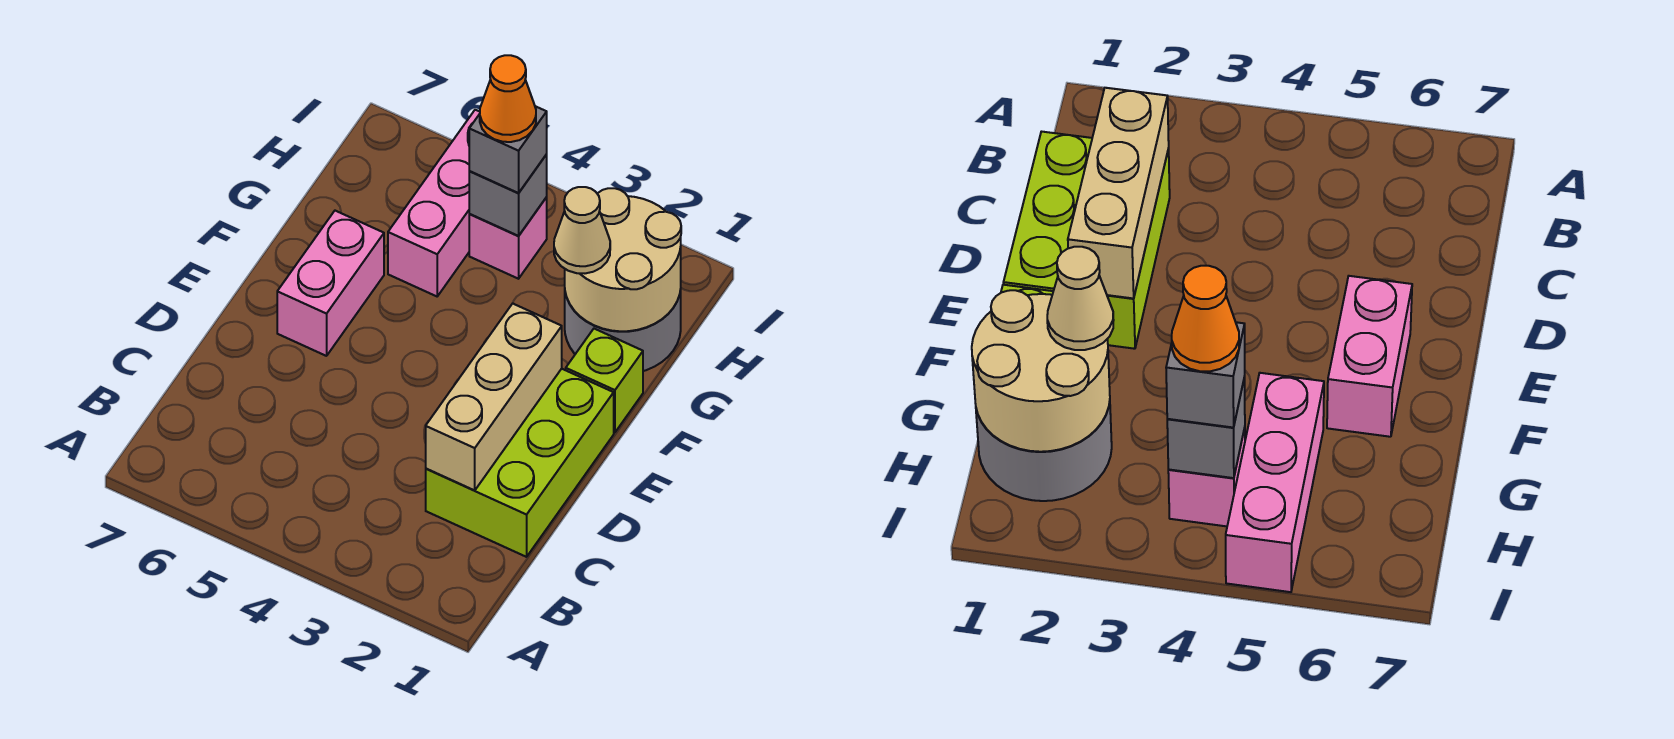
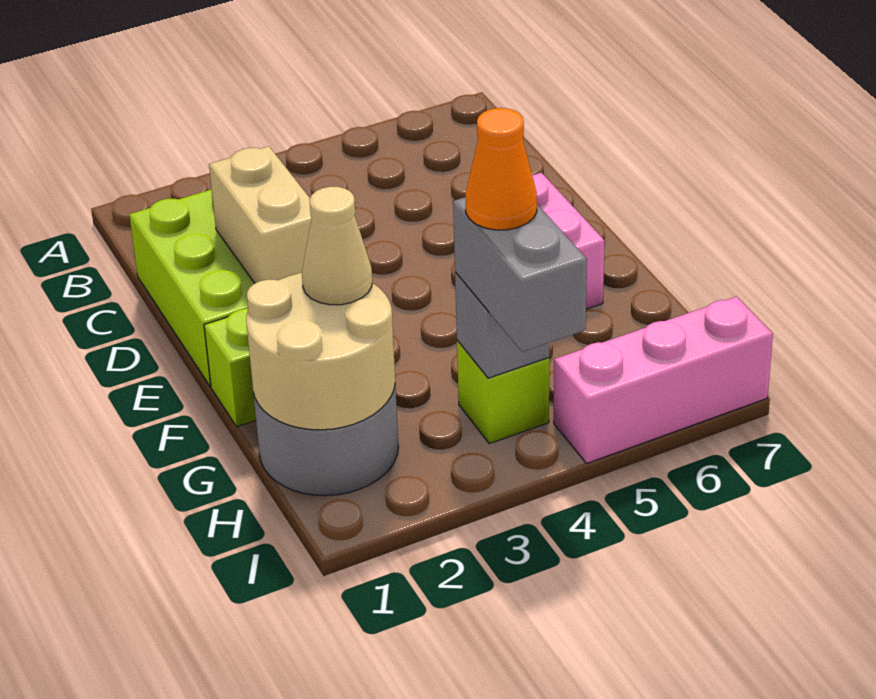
tan brick C2:E2 level 2 -> tan brick D2:E2 level 2
pink brick G5:I5 level 1 -> pink brick I5:I7 level 1
pink brick H4 level 1 -> lime brick H4 level 1
grey brick H4 level 3 -> grey brick H4:I4 level 3

